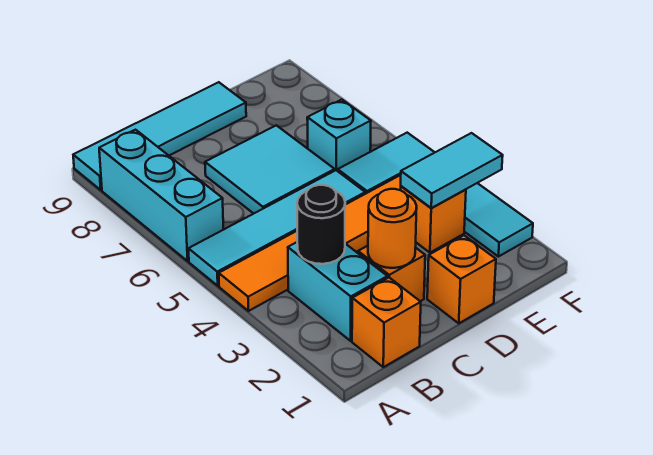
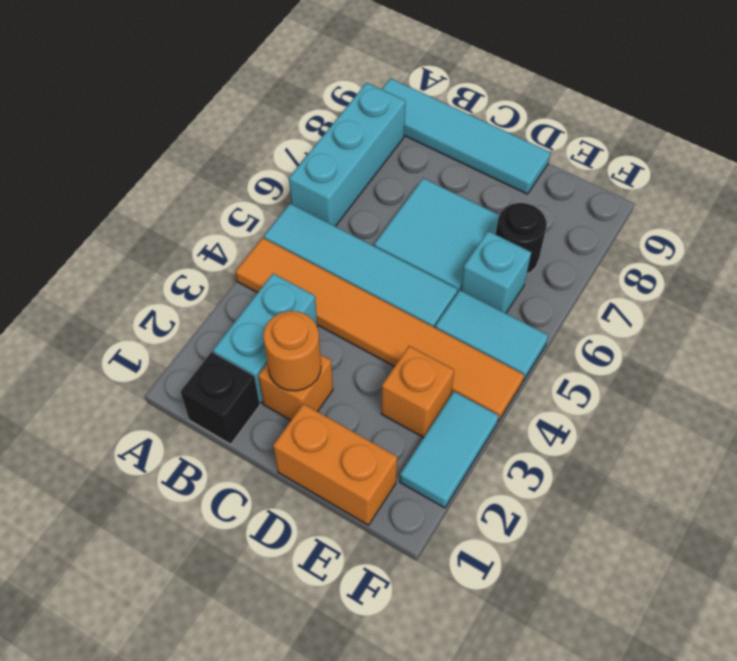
orange brick B1 level 1 -> black brick B1 level 1
black round brick B3 level 2 -> black round brick E7 level 1
orange brick D1 level 1 -> orange brick D1:E1 level 1
cyan tile E3:F3 level 2 -> none

